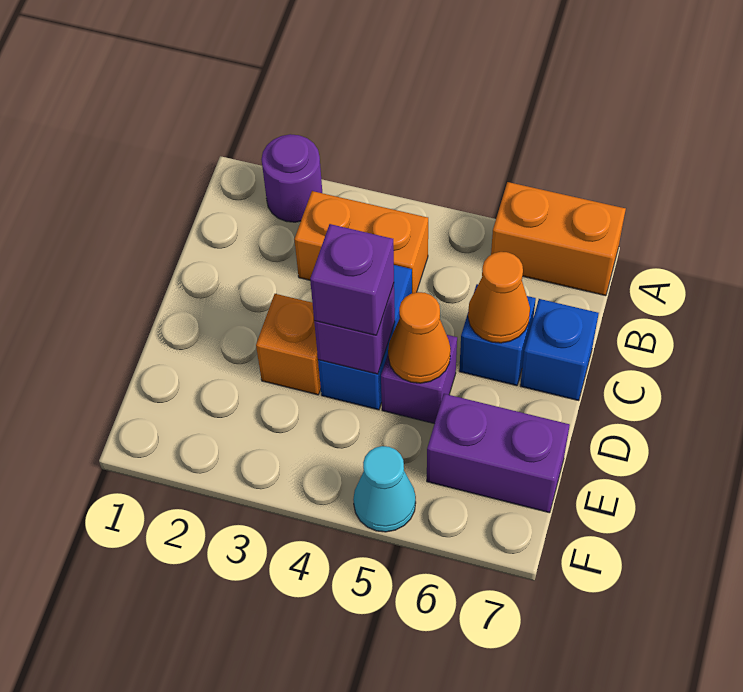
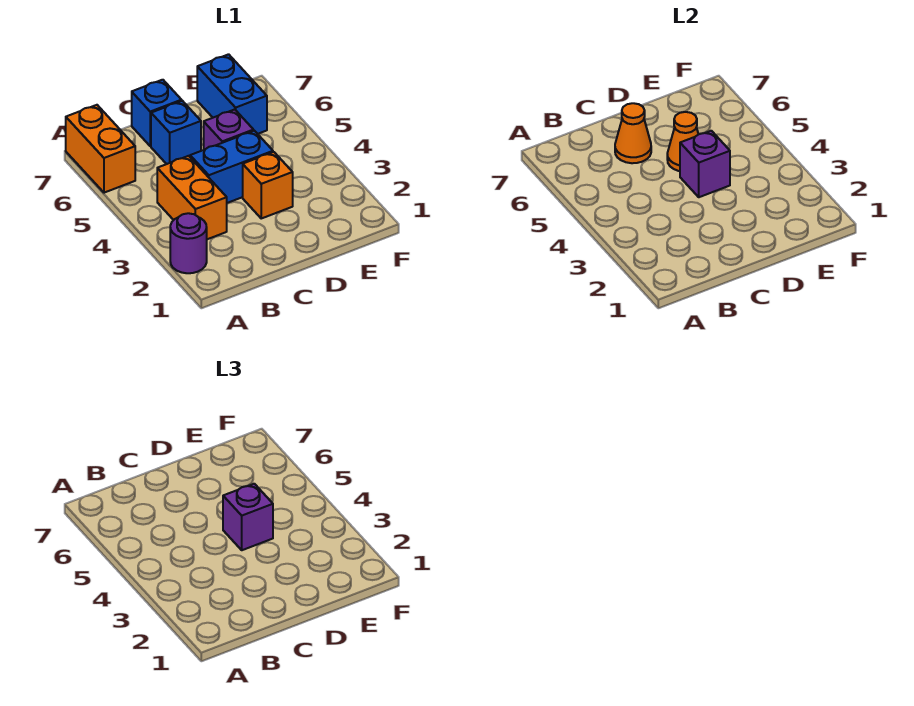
purple brick E6:E7 level 1 -> blue brick E6:E7 level 1
cyan cone F5 level 1 -> none

